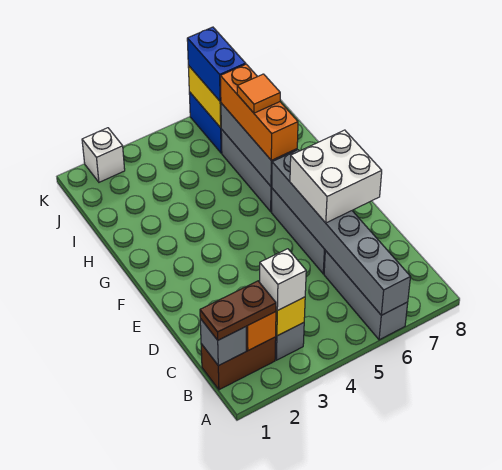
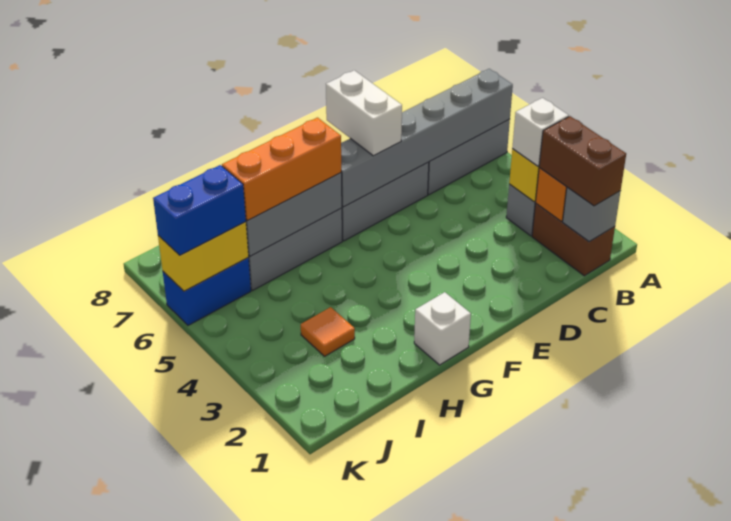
brown plate B1:B2 level 3 -> brown brick B1:B2 level 3
white brick D6:E7 level 3 -> white brick E6:E7 level 3
orange tile H6 level 4 -> orange tile I3 level 1
white brick K2 level 1 -> white brick G1 level 1

